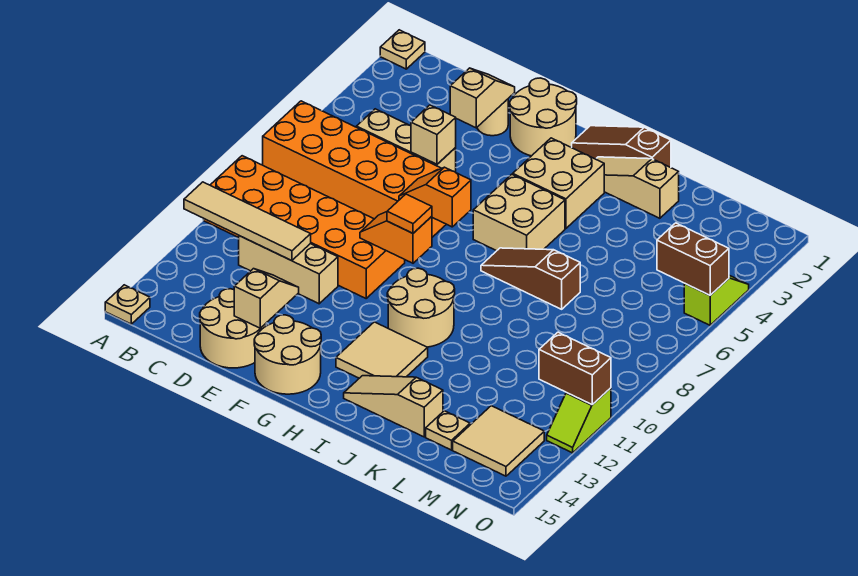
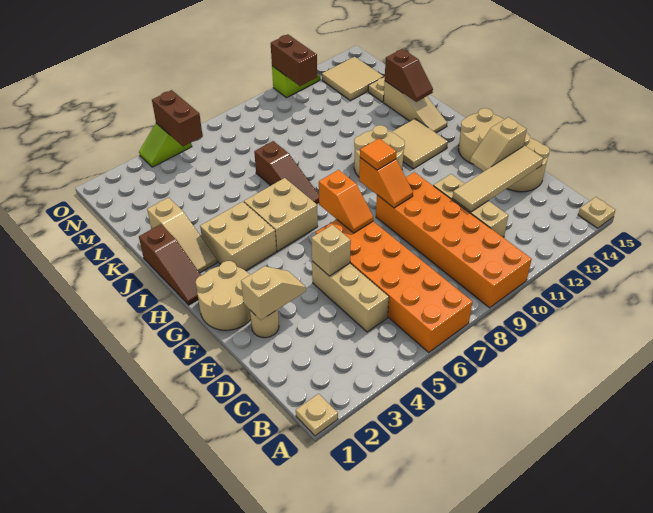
tan tile A11:D11 level 2 -> tan tile D11:D14 level 2
tan slope E2:E3 level 2 top 3 -> tan slope E2:E3 level 2 top 2
none -> brown slope J14:K14 level 2 top K

